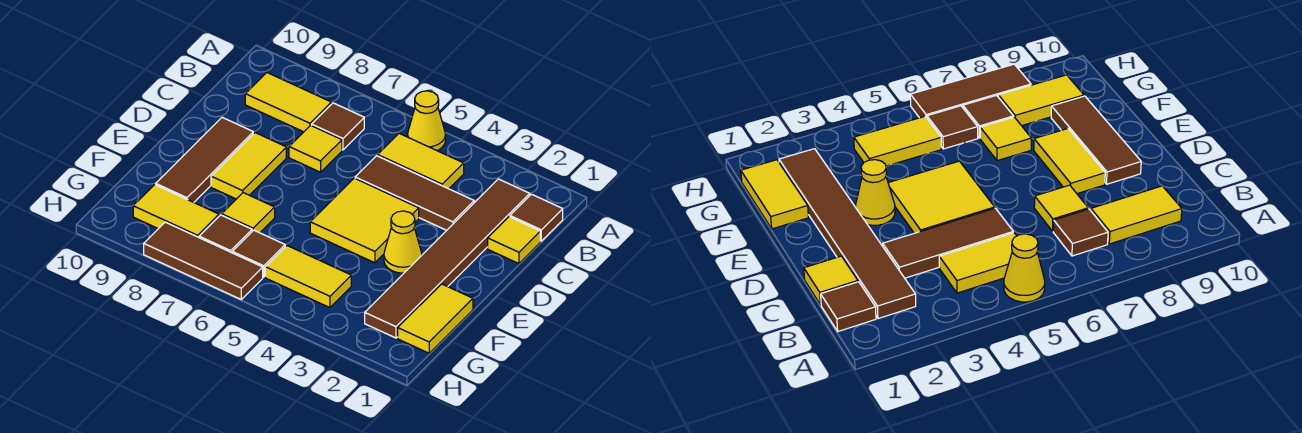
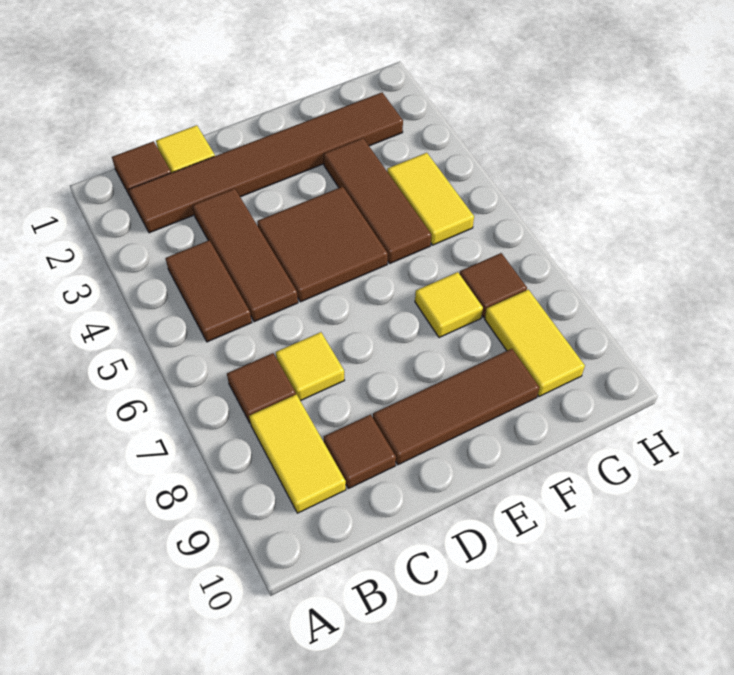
yellow cone A5 level 1 -> none
yellow tile B4:B5 level 1 -> brown tile B4:B5 level 1
yellow tile D4:E5 level 1 -> brown tile D4:E5 level 1
yellow tile D8:E8 level 1 -> none
yellow cone E3 level 1 -> none
yellow tile F1:G1 level 1 -> none
brown tile G6 level 1 -> brown tile C9 level 1
brown tile H6:H8 level 1 -> brown tile F3:F5 level 1

